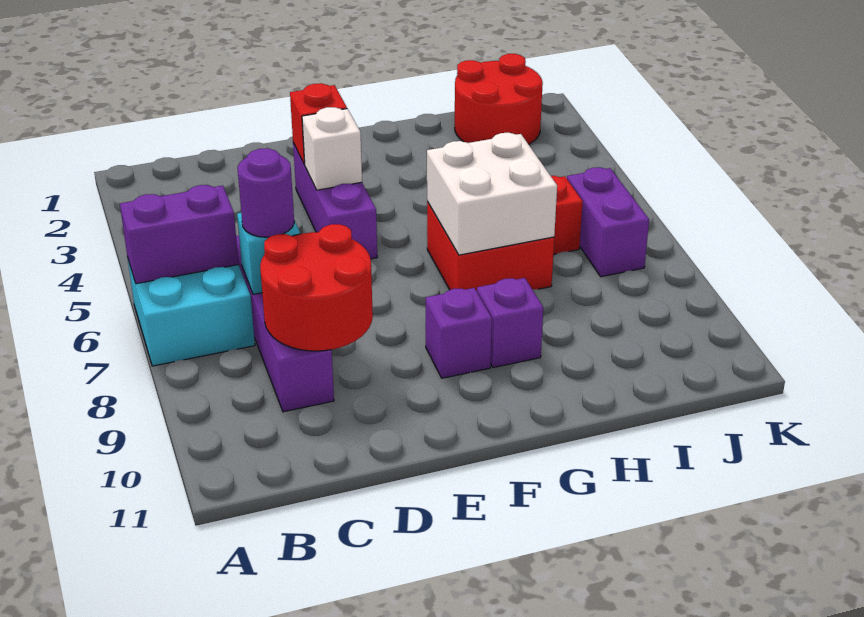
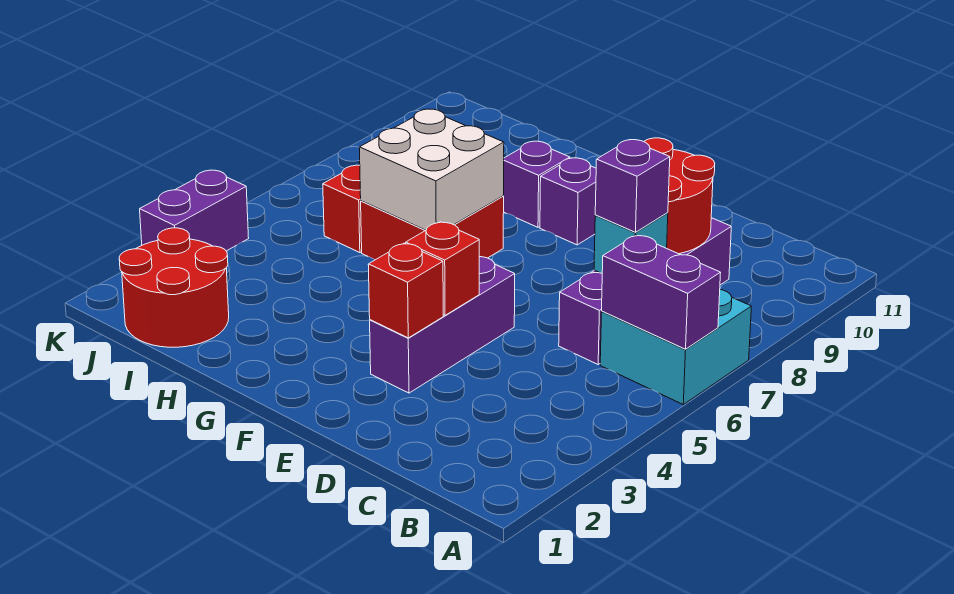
purple round brick C7 level 3 -> purple brick C7 level 3
white brick E4 level 2 -> red brick E4 level 2
purple brick J6:J7 level 1 -> purple brick K3:K4 level 1

